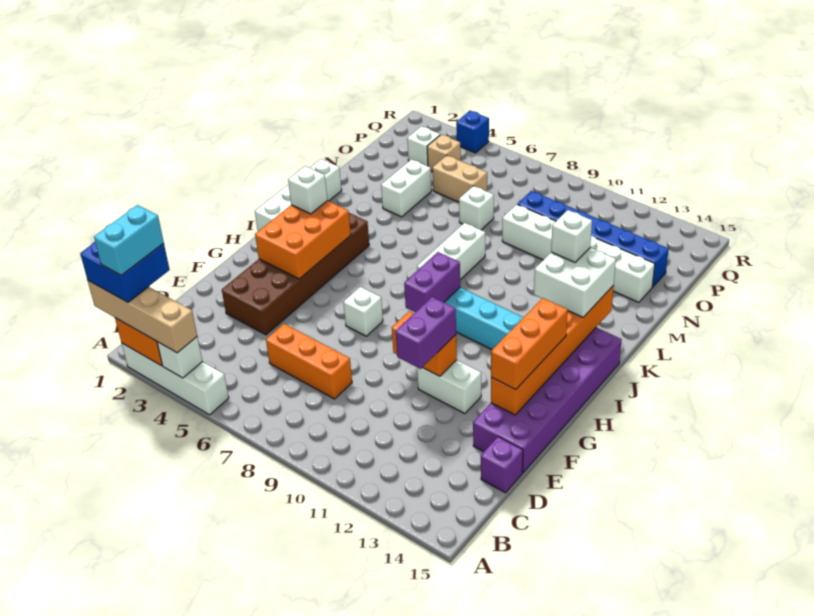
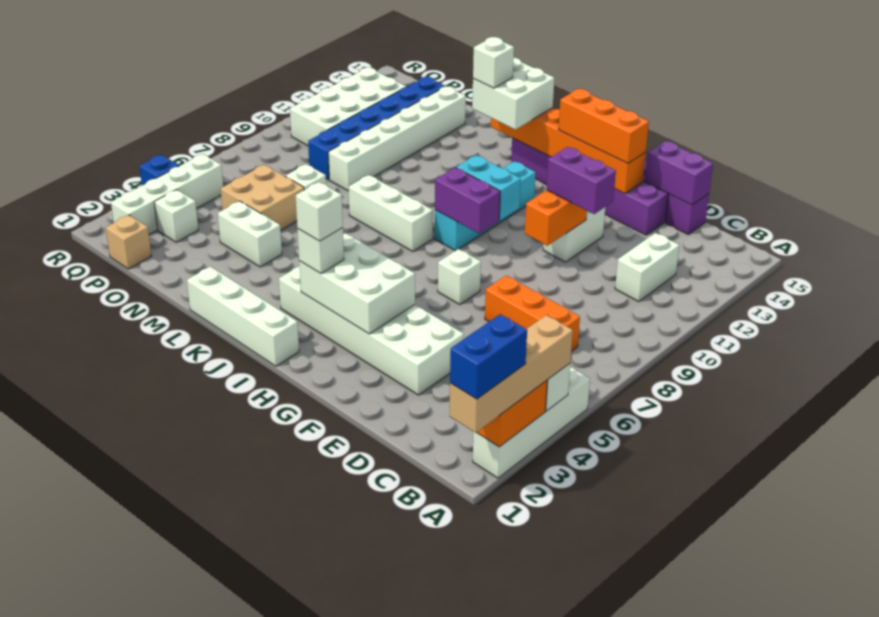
blue brick A1:B2 level 4 -> blue brick A1:A2 level 4
cyan brick A2:B2 level 5 -> cyan brick H10:I10 level 2
none -> white brick C11:C12 level 1
orange brick D6:D8 level 1 -> orange brick C7:E7 level 1
none -> purple brick D15:E15 level 2
brown brick E3:J4 level 1 -> white brick E3:J4 level 1
orange brick G3:I4 level 2 -> white brick G3:I4 level 2
none -> white brick I3 level 4
tan brick O5:O6 level 1 -> tan brick N5:O6 level 1
tan brick P4 level 1 -> tan brick P1 level 1
none -> white brick P10:Q13 level 1
none -> white brick Q2:Q5 level 1

